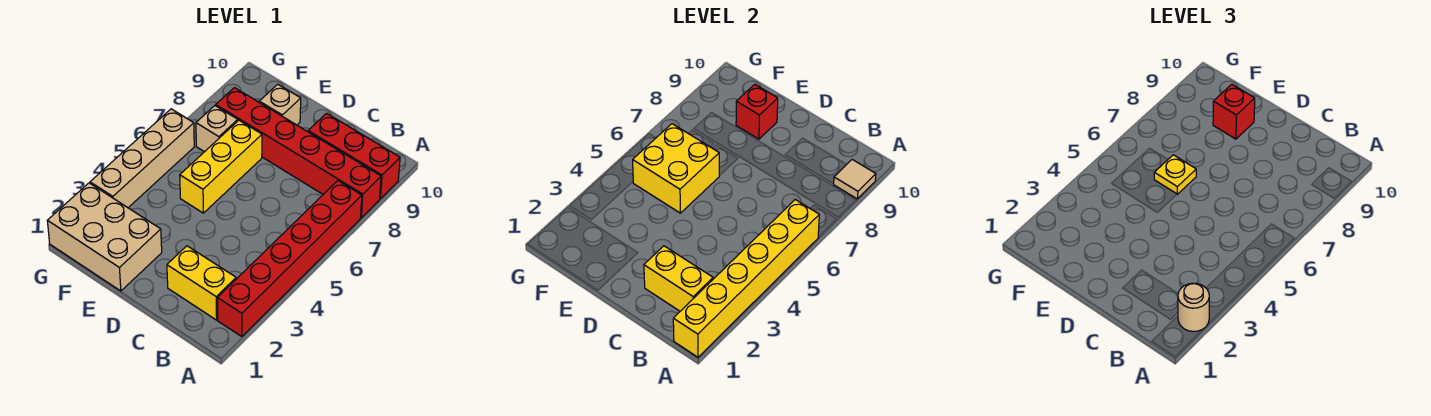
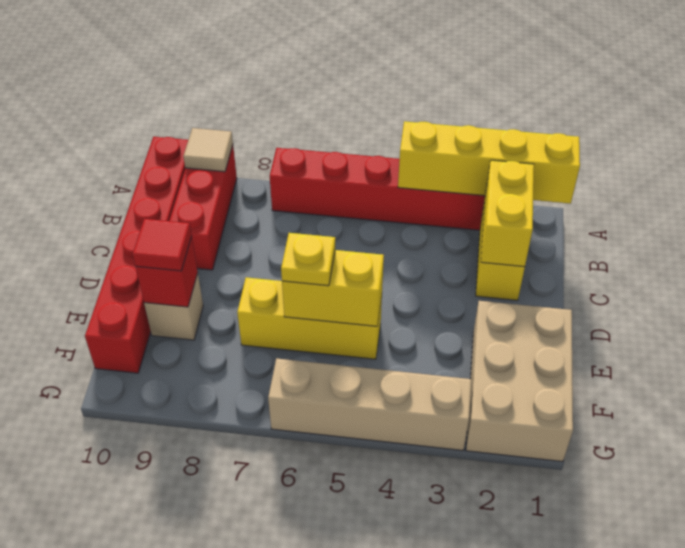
yellow brick A1:A6 level 2 -> yellow brick A1:A4 level 2
tan round brick A2 level 3 -> none
red brick A8:F8 level 1 -> red brick A10:F10 level 1
yellow brick E5:F6 level 2 -> yellow brick E5:E6 level 2
red brick E9 level 3 -> red tile E9 level 3
tan brick F7 level 1 -> none

